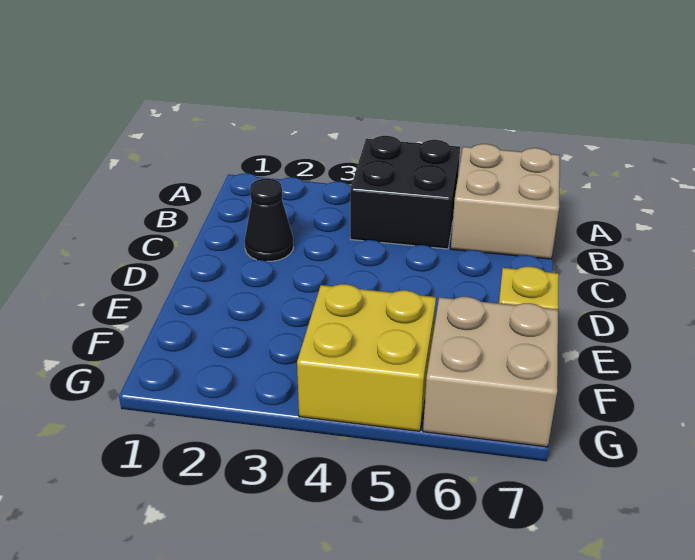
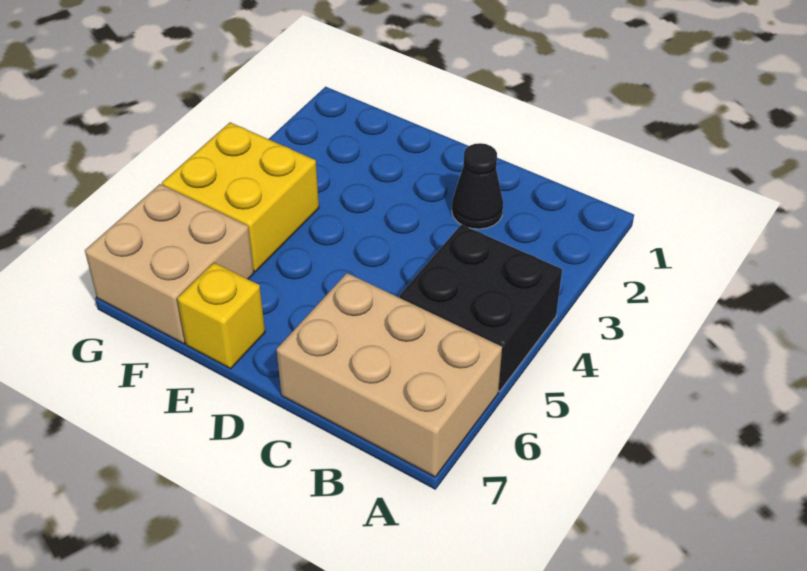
tan brick A6:B7 level 1 -> tan brick A6:C7 level 1

